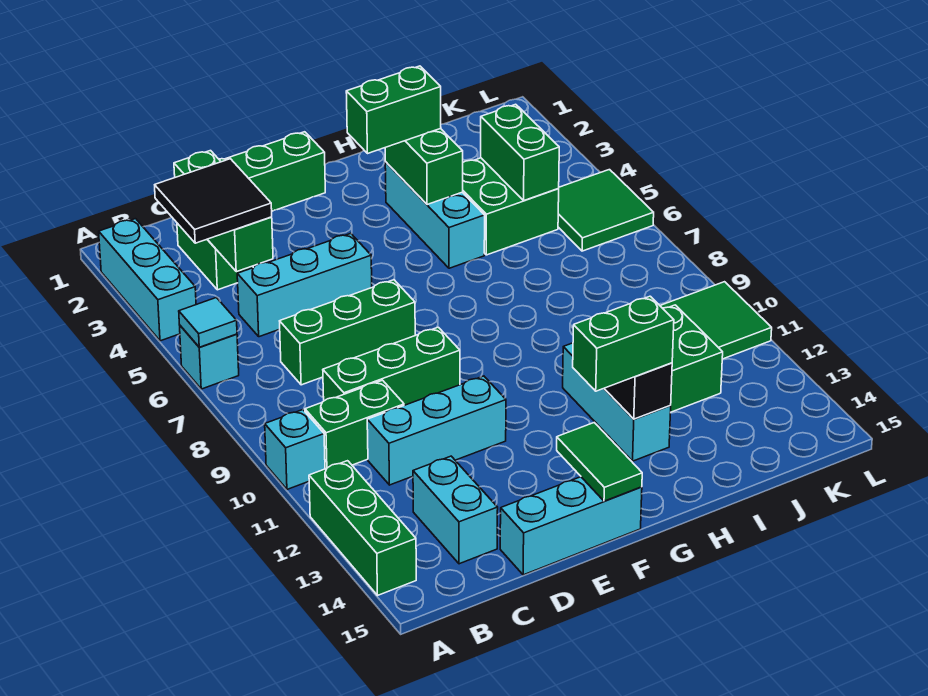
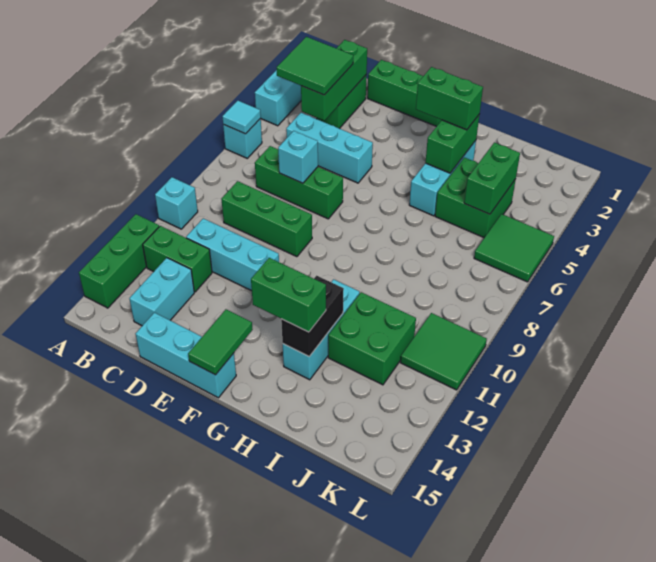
black tile B3:C4 level 3 -> green tile B3:C4 level 3
green brick B10:C10 level 1 -> green brick B12:C12 level 1
none -> cyan brick D7 level 2

